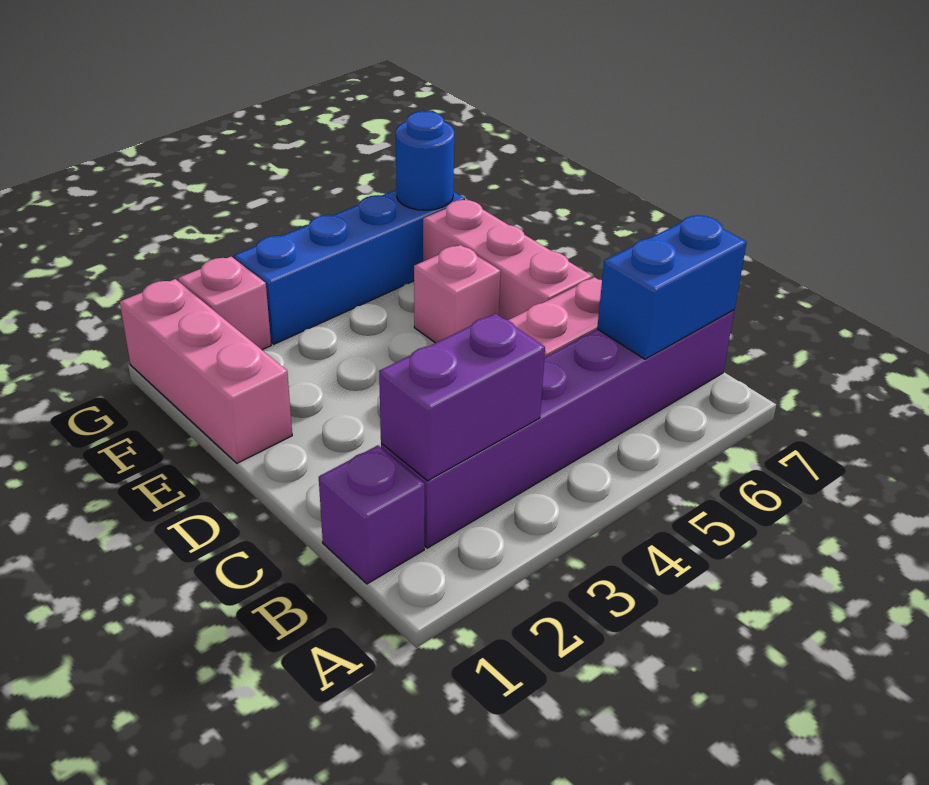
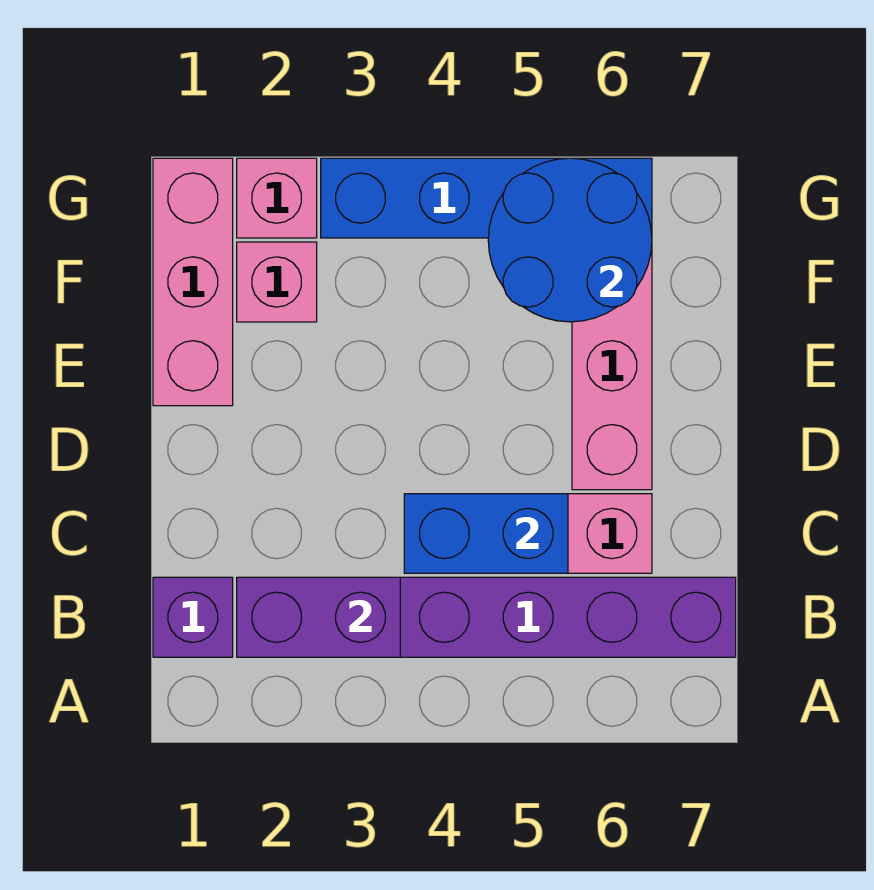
blue brick B6:B7 level 2 -> blue brick C4:C5 level 2
pink brick E5 level 1 -> pink brick F2 level 1
blue round brick G6 level 2 -> blue round brick F5:G6 level 2

